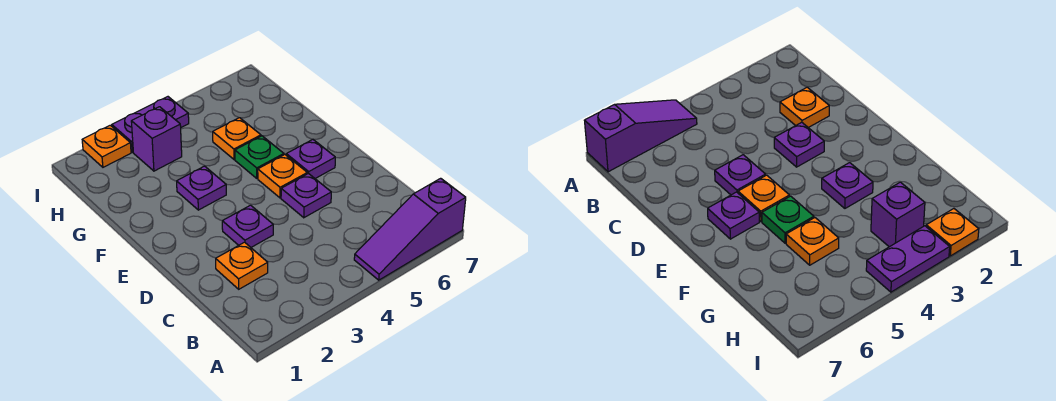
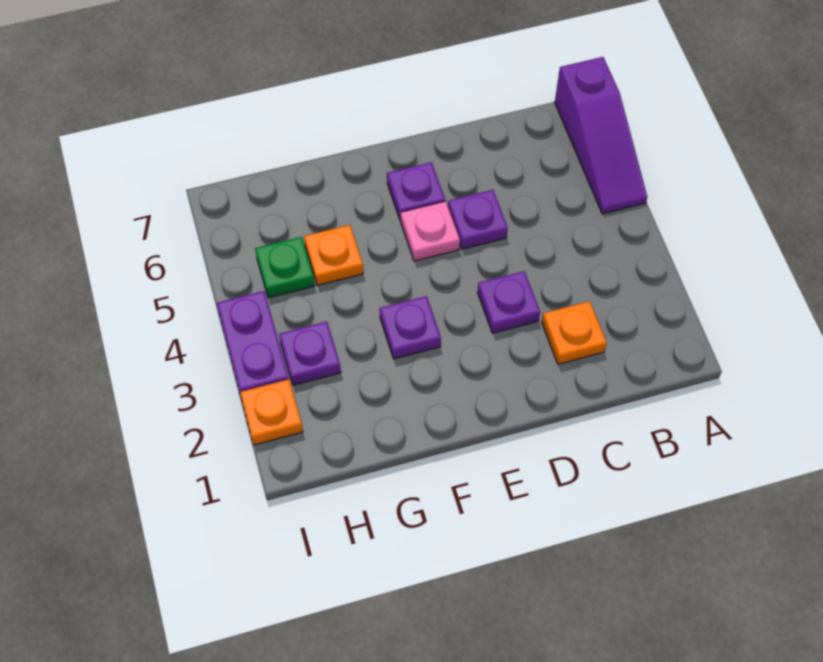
orange plate E5 level 1 -> pink plate E5 level 1
green plate F5 level 1 -> green plate H5 level 1
purple brick H3 level 1 -> purple plate H3 level 1

